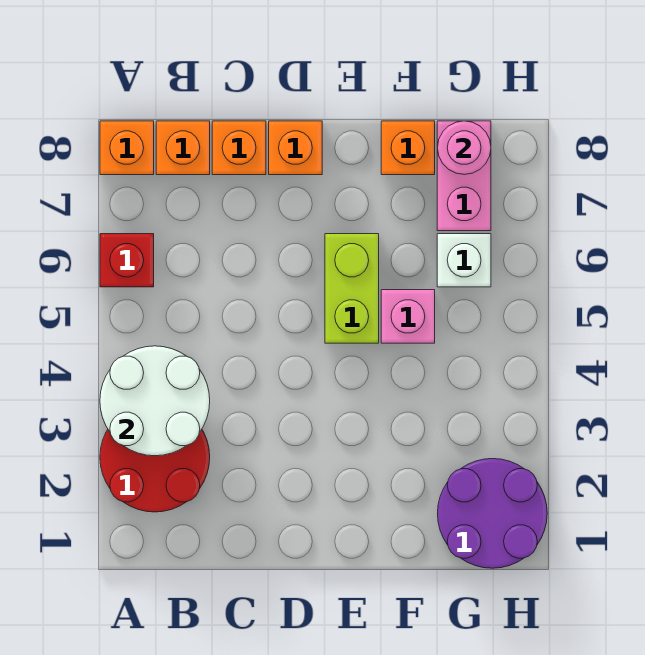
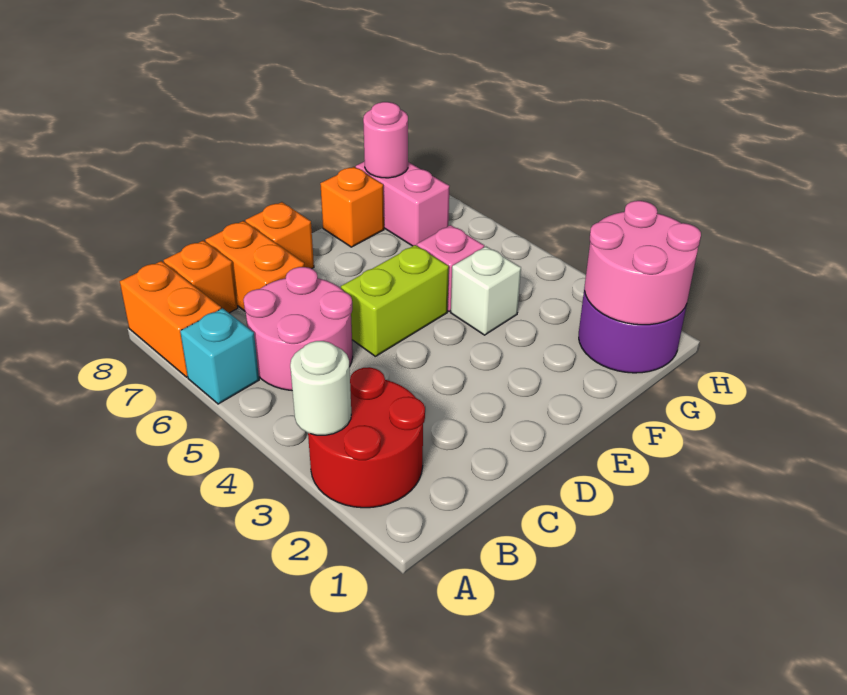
white round brick A3:B4 level 2 -> white round brick A3 level 2
red brick A6 level 1 -> cyan brick A6 level 1
orange brick A8 level 1 -> orange brick A7:A8 level 1
none -> pink round brick B5:C6 level 1
orange brick C8 level 1 -> orange brick C7:C8 level 1
lime brick E5:E6 level 1 -> lime brick D5:E5 level 1
none -> pink round brick G1:H2 level 2
white brick G6 level 1 -> white brick F4 level 1

